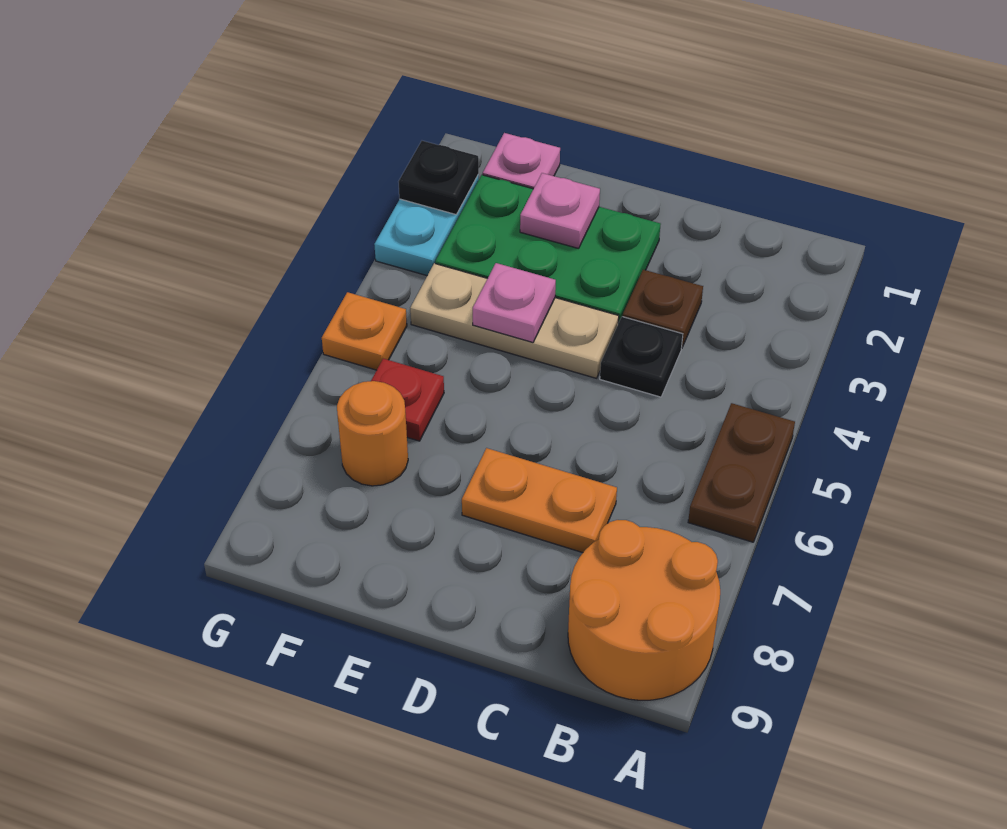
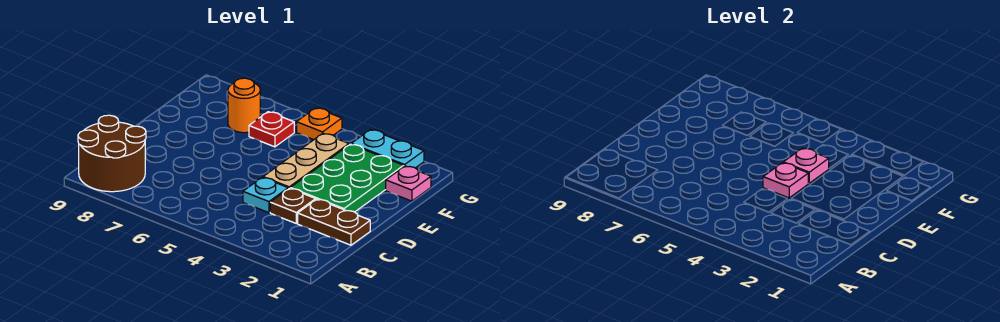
brown plate A5:A6 level 1 -> brown plate C1:C2 level 1
orange round brick A8:B9 level 1 -> brown round brick A8:B9 level 1
black plate C4 level 1 -> cyan plate C4 level 1
orange plate C7:D7 level 1 -> none
pink plate E2 level 2 -> pink plate D4 level 2
black plate G2 level 2 -> none

